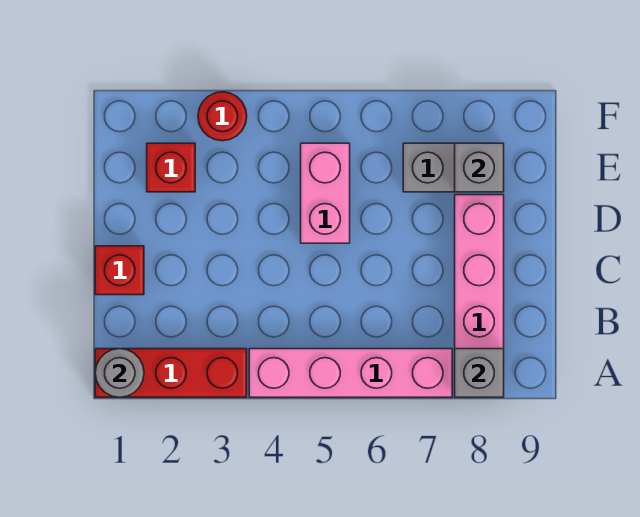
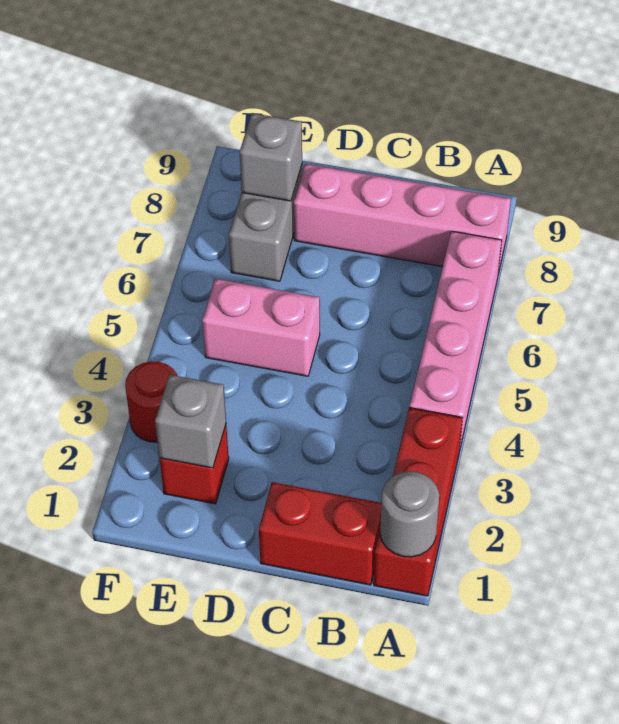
grey brick A8 level 2 -> grey brick E2 level 2
red brick C1 level 1 -> red brick B1:C1 level 1

